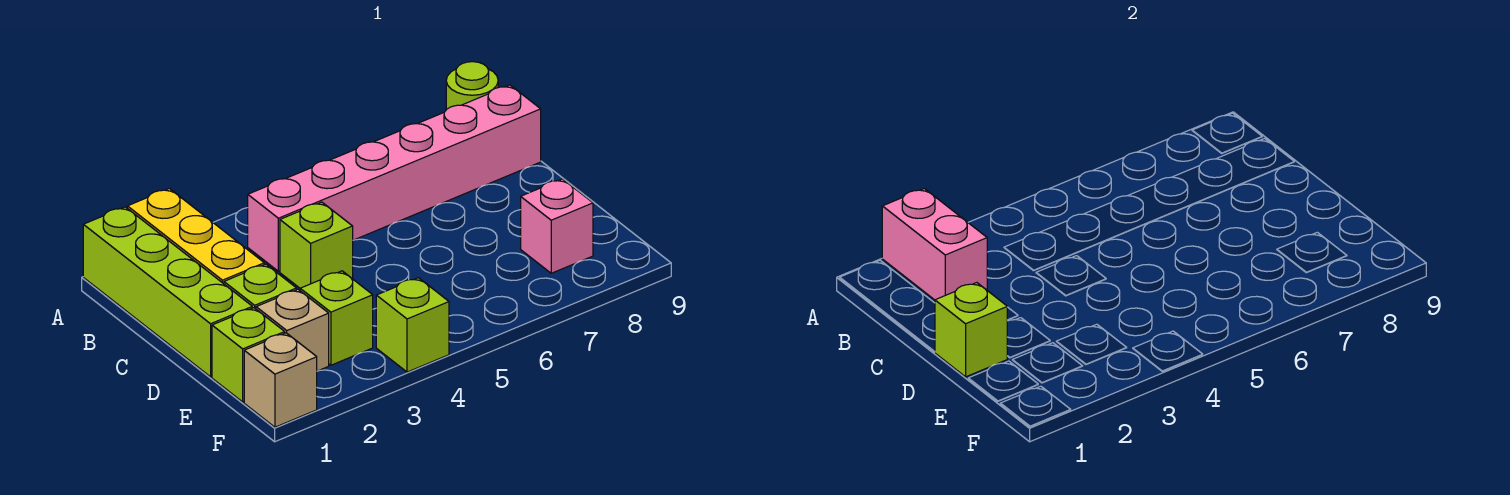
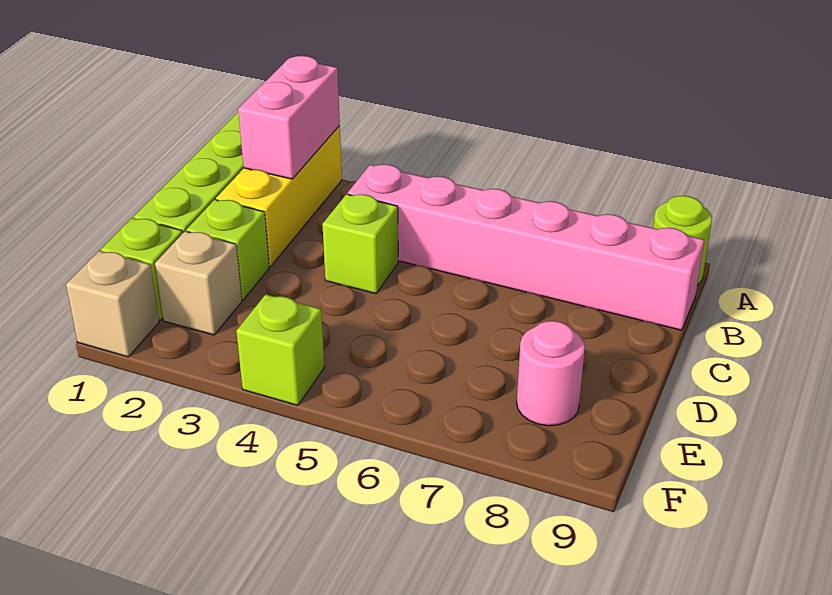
lime brick D1 level 2 -> none
lime brick E3 level 1 -> none
pink brick E8 level 1 -> pink round brick E8 level 1

